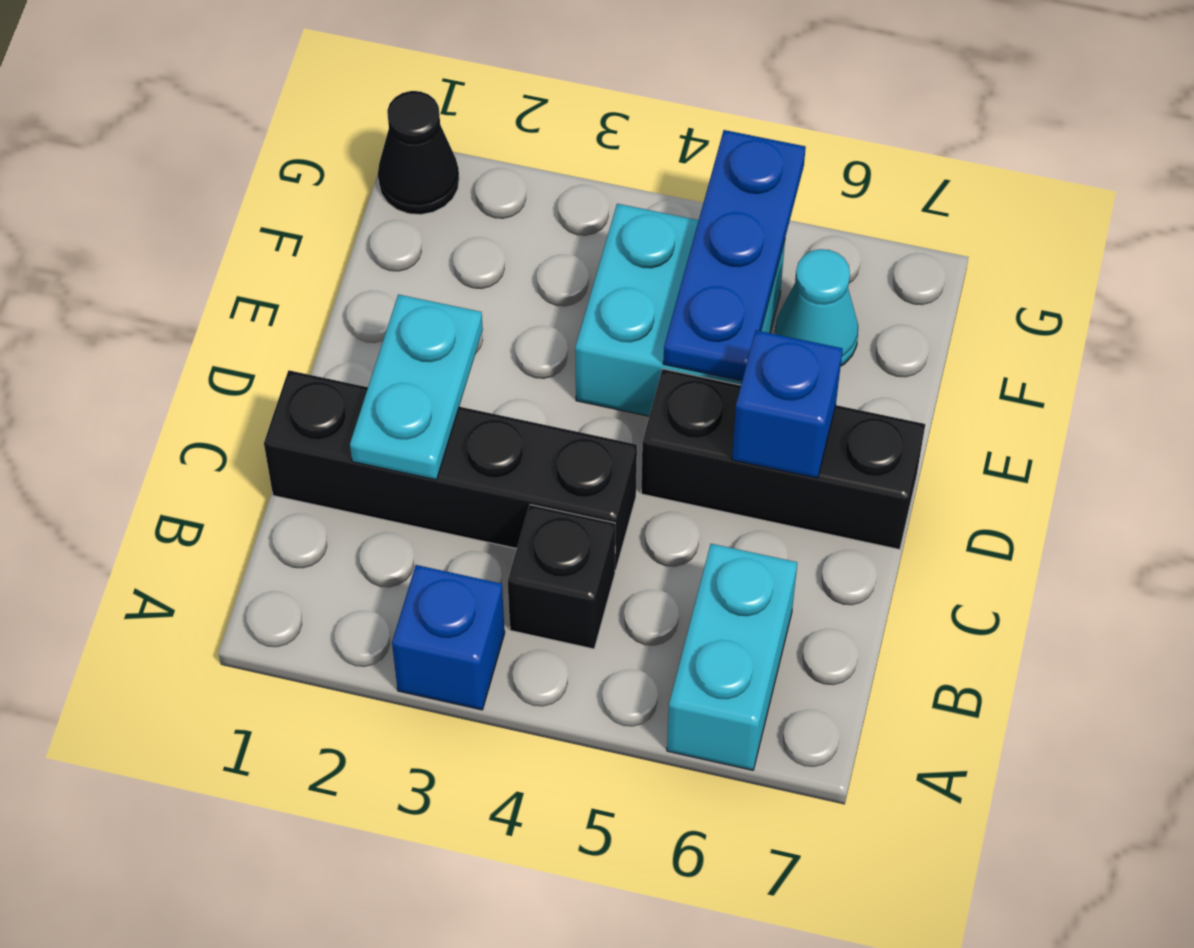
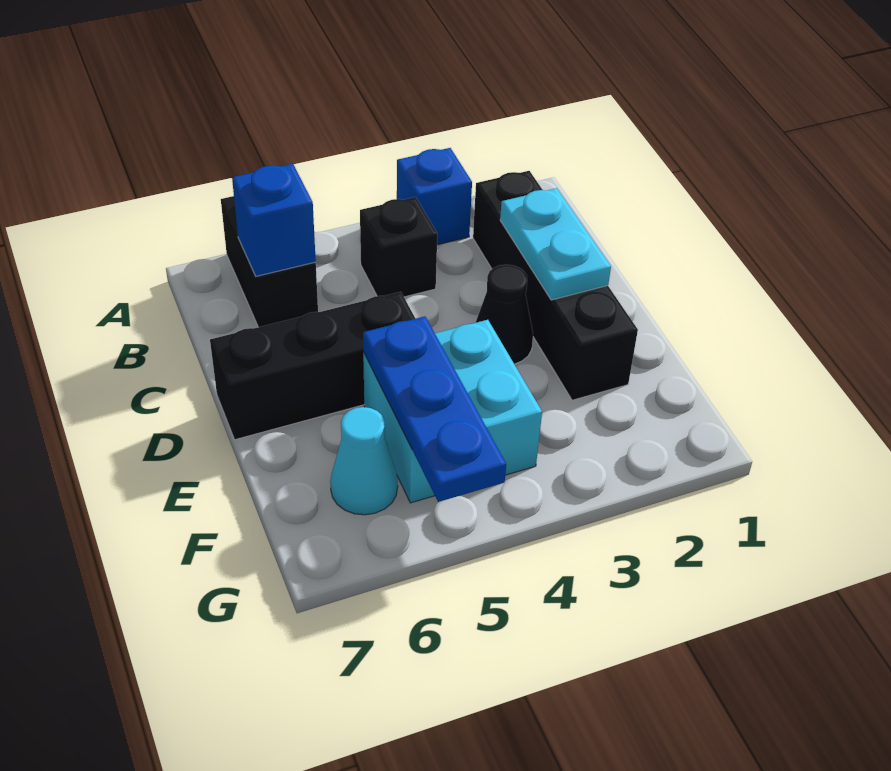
cyan brick A6:B6 level 1 -> black brick A6:B6 level 1
black brick C1:C4 level 1 -> black brick B2:E2 level 1
blue brick D6 level 2 -> blue brick B6 level 2
black cone G1 level 1 -> black cone D3 level 1

